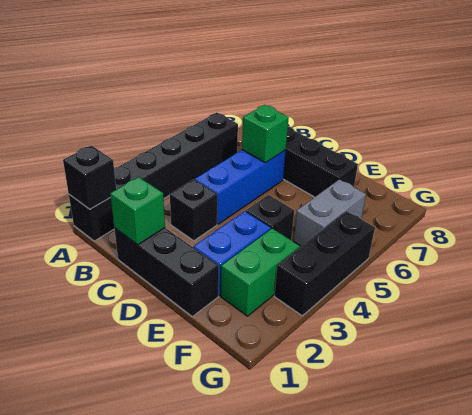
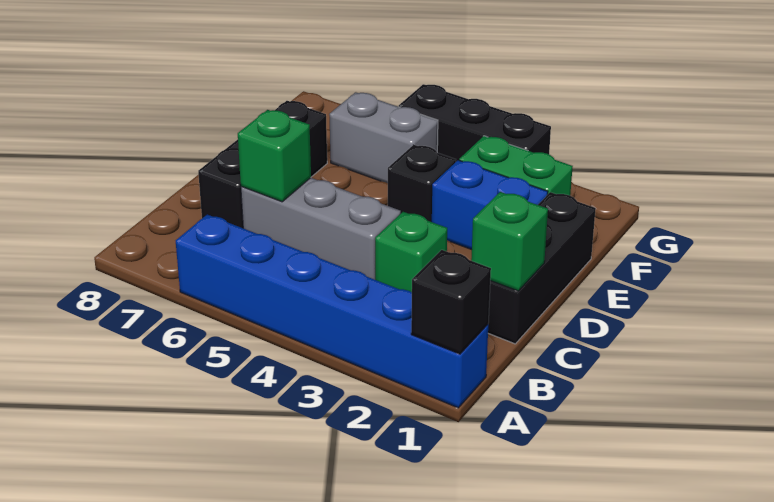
black brick A1:A6 level 1 -> blue brick A1:A6 level 1
black brick C3 level 1 -> green brick C3 level 1
blue brick C4:C6 level 1 -> grey brick C4:C6 level 1

